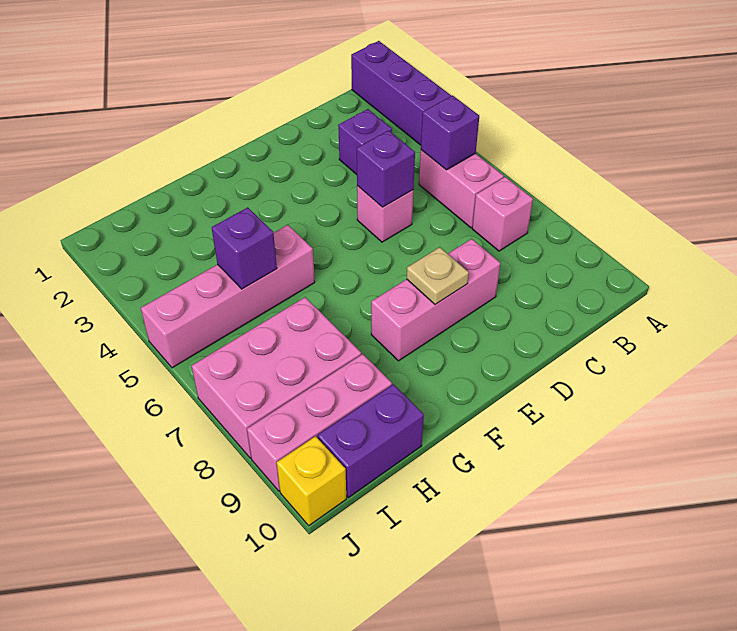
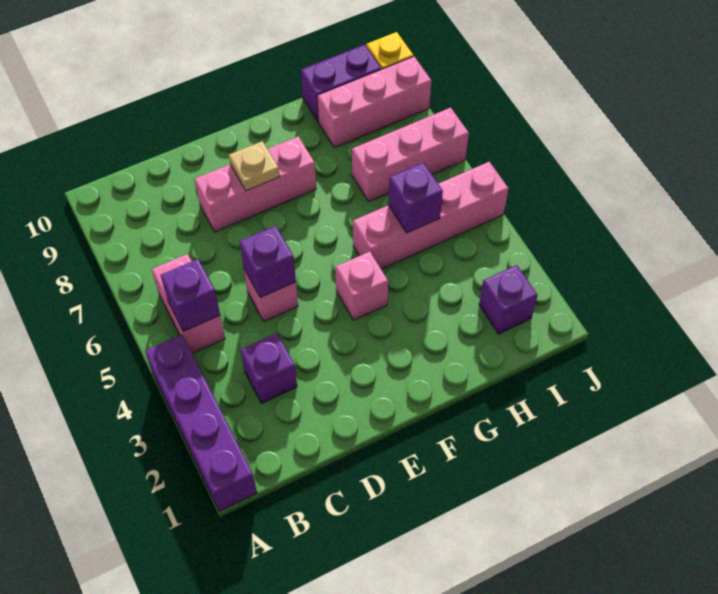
pink brick B7 level 1 -> pink brick F4 level 1
pink brick H7:J8 level 1 -> pink brick H7:J7 level 1
none -> purple brick I2 level 1

